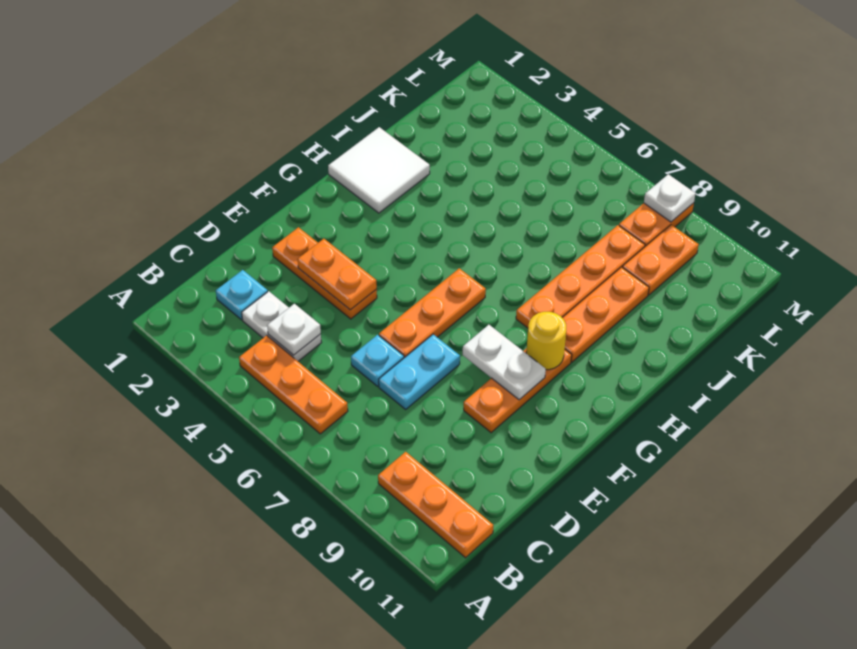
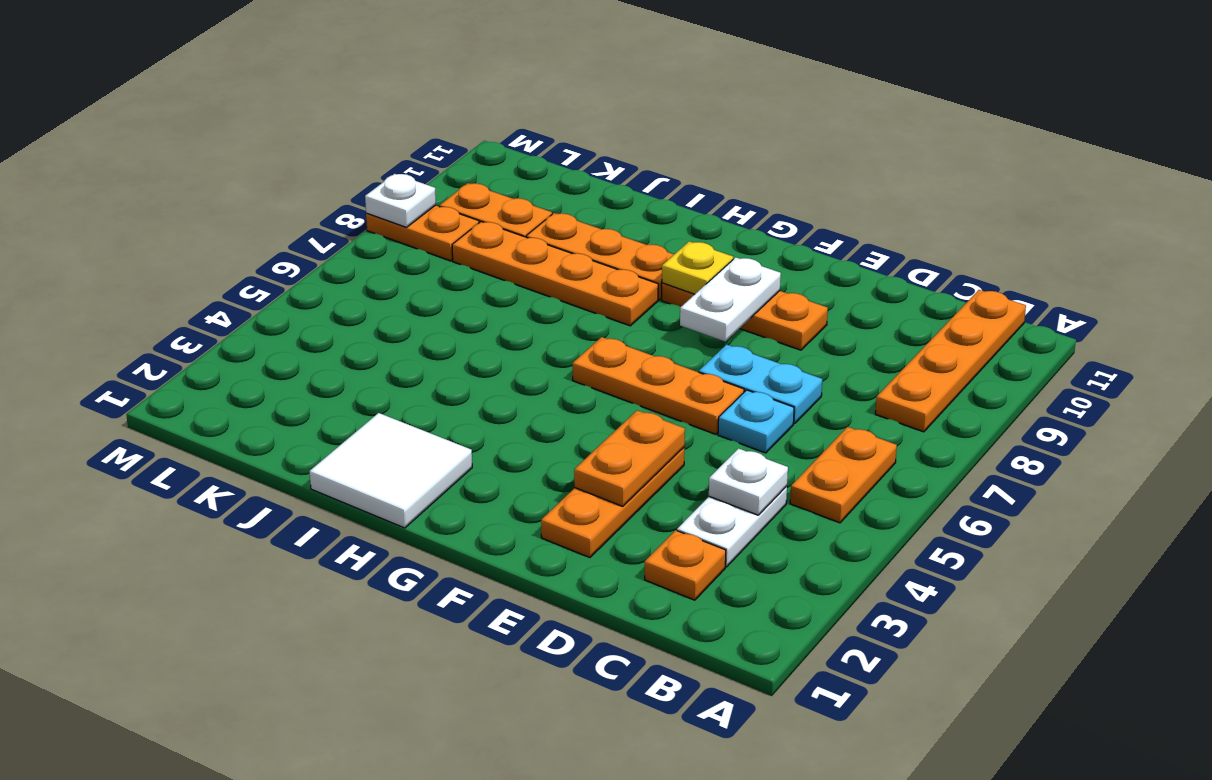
orange plate B4:B6 level 1 -> orange plate B5:B6 level 1
orange plate B9:B11 level 1 -> orange plate B8:B11 level 1
cyan plate C2 level 1 -> orange plate C2 level 1
yellow round brick G9 level 2 -> yellow plate G9 level 2

